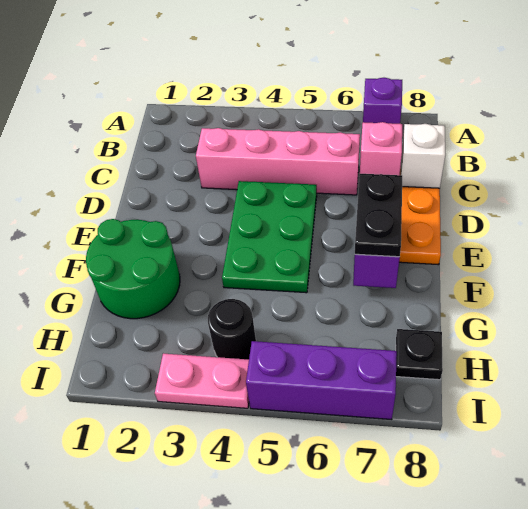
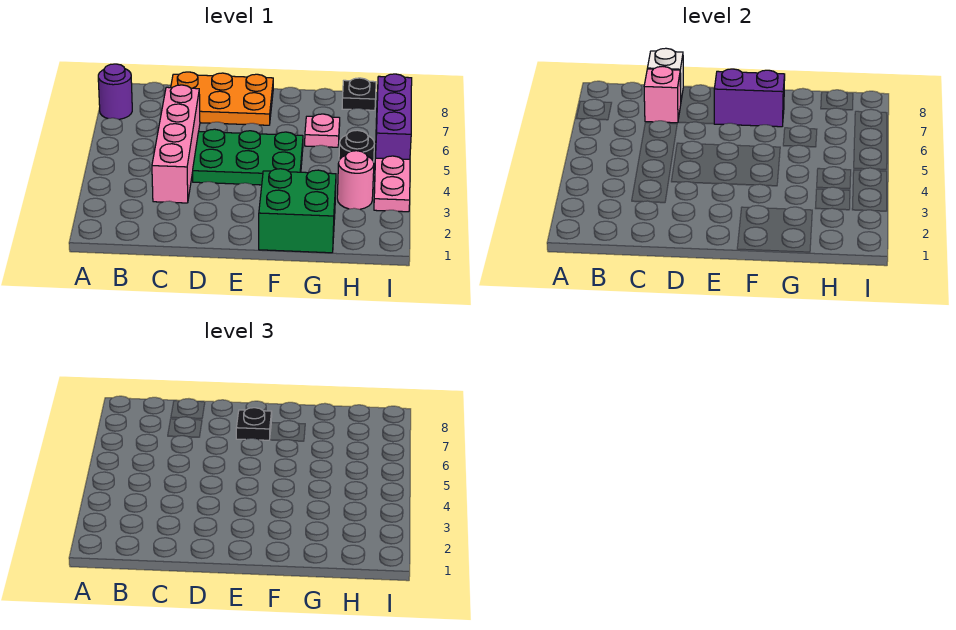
purple brick A7 level 1 -> purple round brick A7 level 1
black plate E7:F7 level 3 -> black plate E7 level 3
green round brick F1:G2 level 1 -> green brick F1:G2 level 1
none -> pink plate G6 level 1
none -> pink round brick H3 level 1

